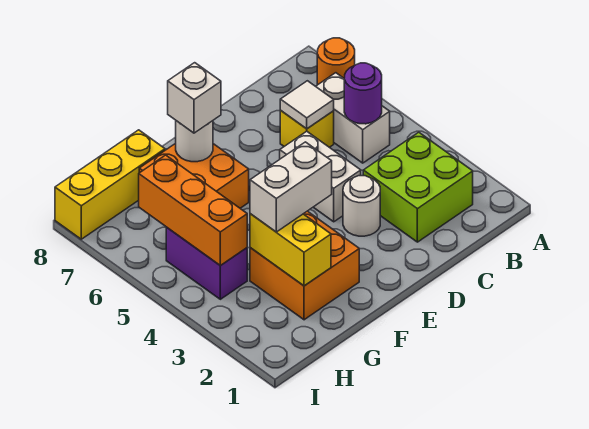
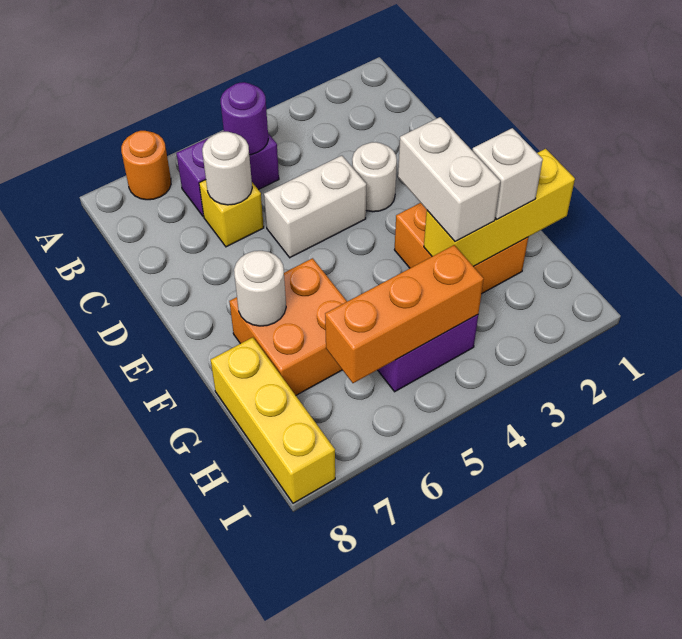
lime brick B2:C3 level 1 -> none
white brick B5:B6 level 1 -> purple brick B5:B6 level 1
white tile C6 level 2 -> white round brick C6 level 2
white brick F7 level 3 -> white brick G2 level 3
yellow brick G2:G3 level 2 -> yellow brick G1:G3 level 2

